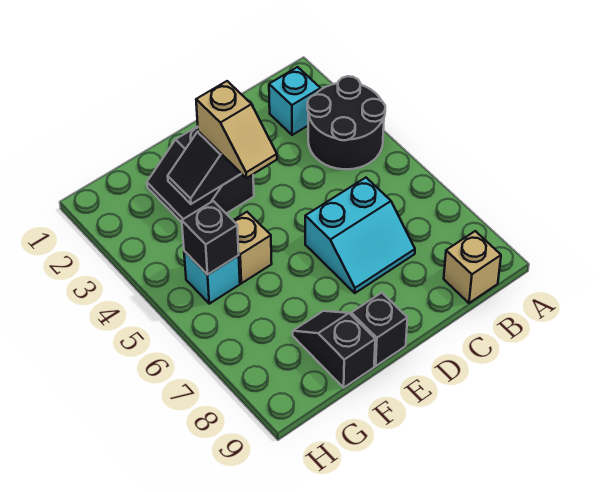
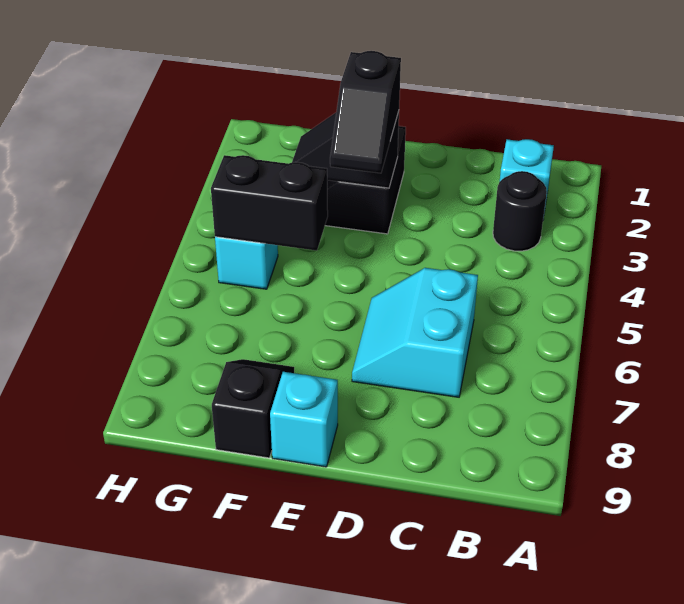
black round brick A3:B4 level 1 -> black round brick B3 level 1
tan brick B9 level 1 -> none
cyan slope C6:D7 level 1 top 6 -> cyan slope C6:D7 level 1 top C
tan slope E3:E4 level 3 top 3 -> black slope E3:E4 level 3 top 3
black brick E9 level 1 -> cyan brick E9 level 1
tan brick F5 level 1 -> none
black brick G5 level 2 -> black brick F5:G5 level 2

